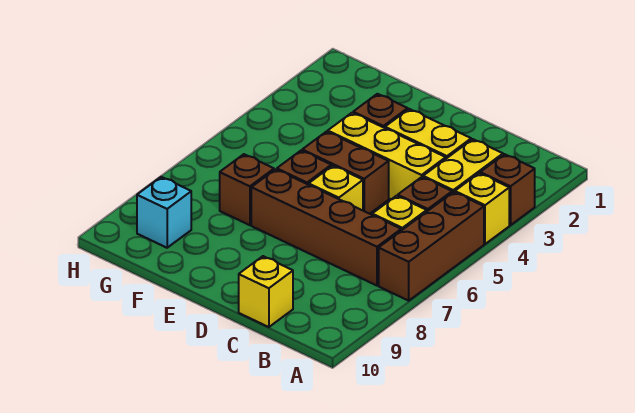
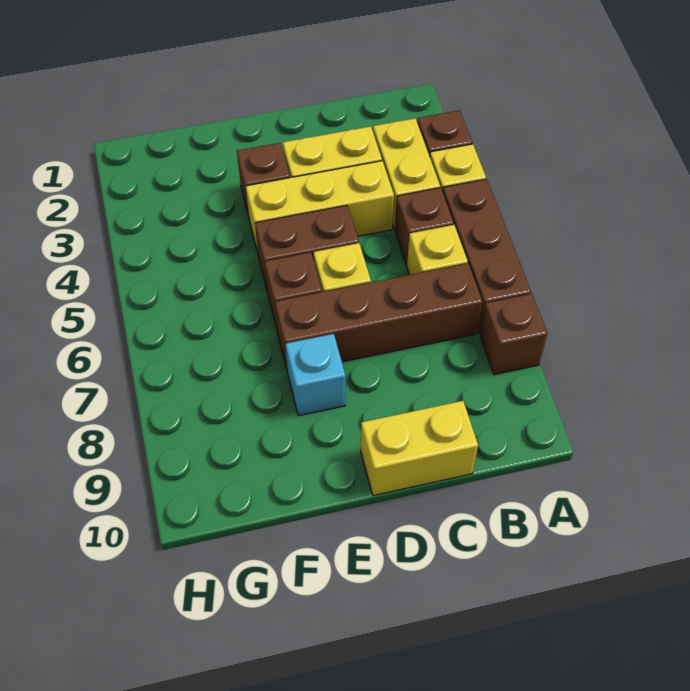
yellow brick C10 level 1 -> yellow brick C10:D10 level 1
brown brick F7 level 1 -> brown brick A8 level 1
cyan brick G9 level 1 -> cyan brick E8 level 1

